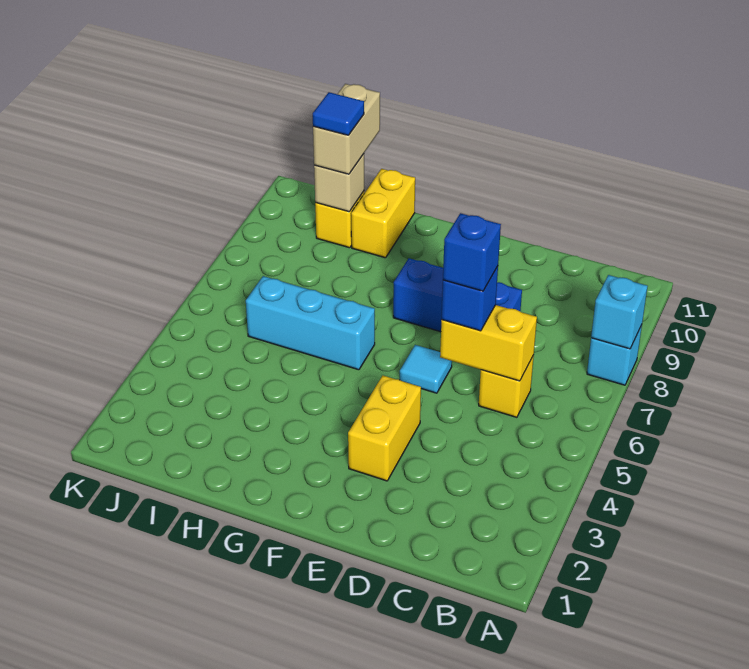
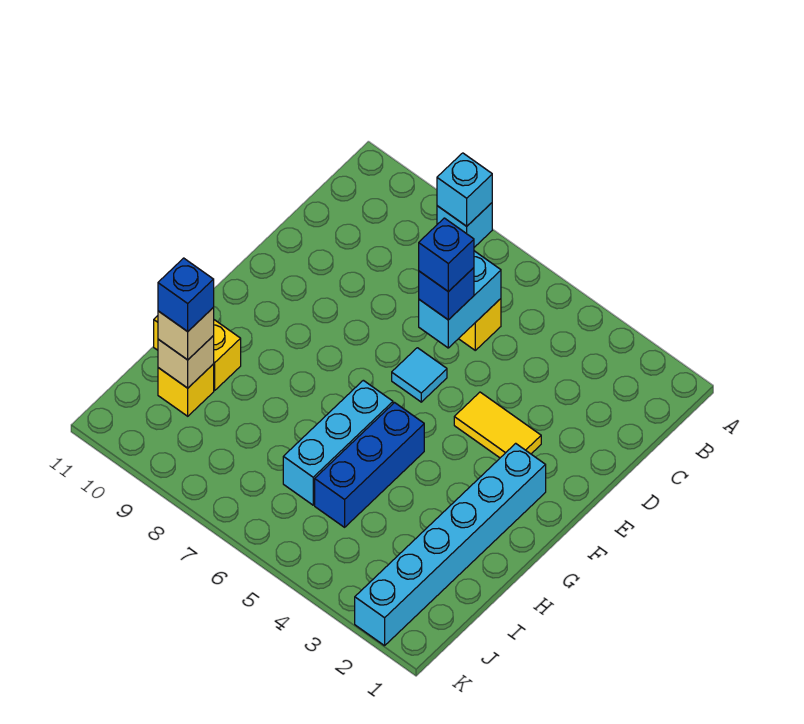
yellow brick C6:D6 level 2 -> cyan brick C6:D6 level 2
blue brick D8:F8 level 1 -> blue brick G5:I5 level 1
yellow brick E3:E4 level 1 -> yellow tile E3:E4 level 1
none -> cyan brick F2:K2 level 1
tan brick I10:I11 level 3 -> tan brick I10 level 3
blue tile I10 level 4 -> blue brick I10 level 4

